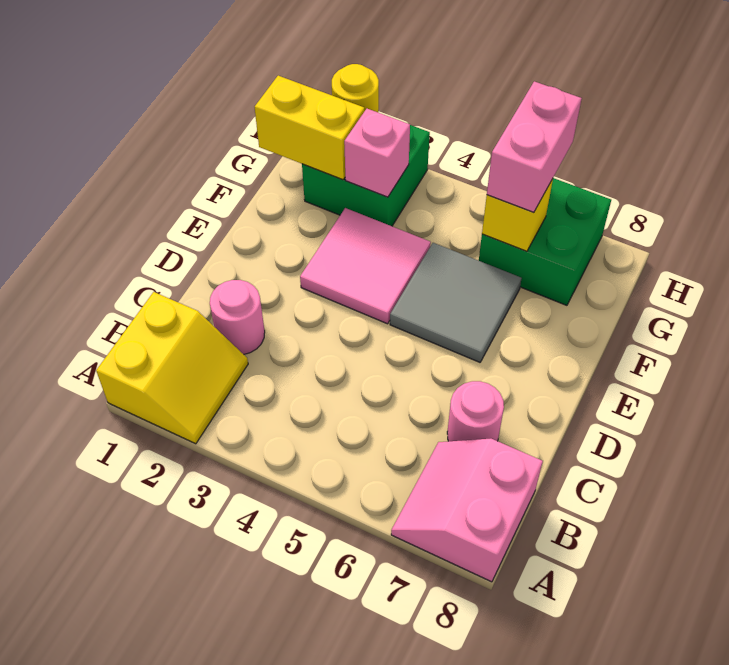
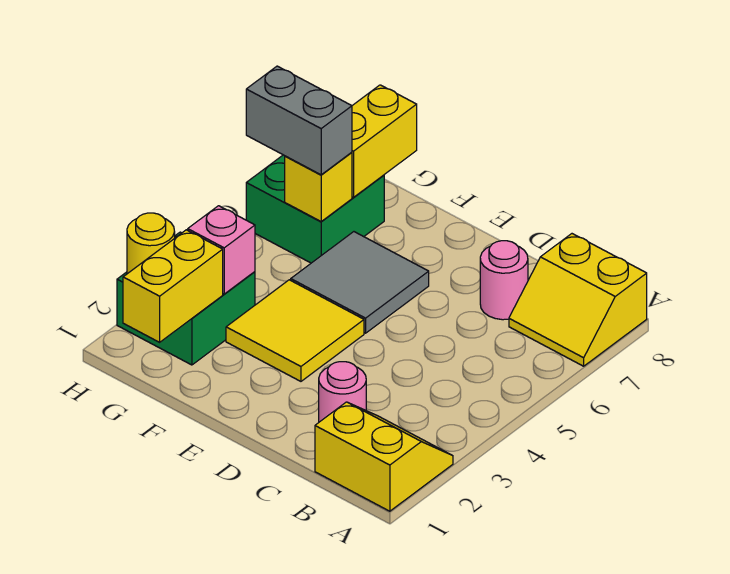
pink slope A7:B8 level 1 top 8 -> yellow slope A7:B8 level 1 top 8
pink tile E3:F4 level 1 -> yellow tile E3:F4 level 1
pink brick G6:H6 level 3 -> grey brick G6:H6 level 3
none -> yellow brick G7:G8 level 2

